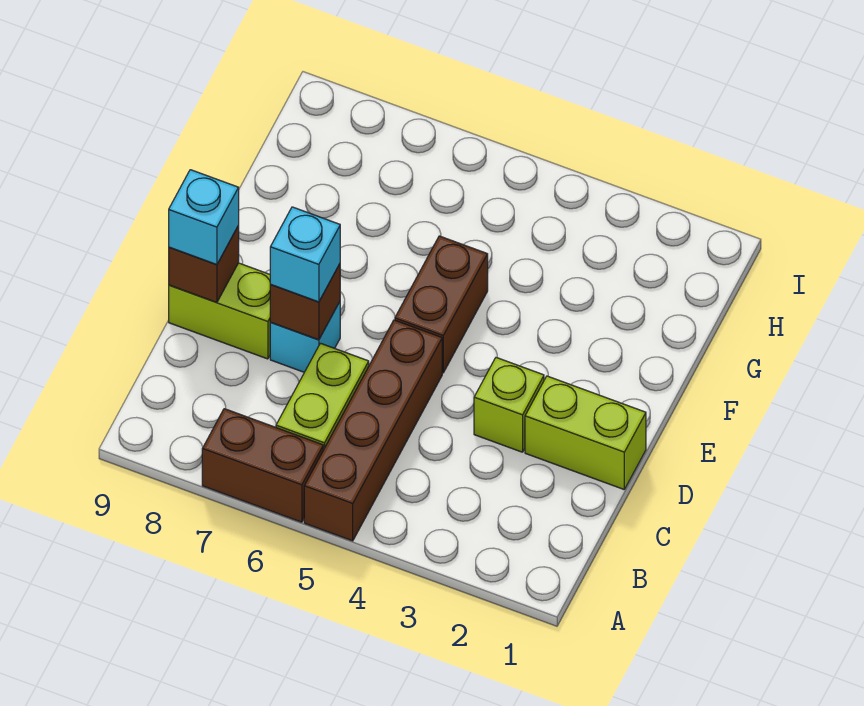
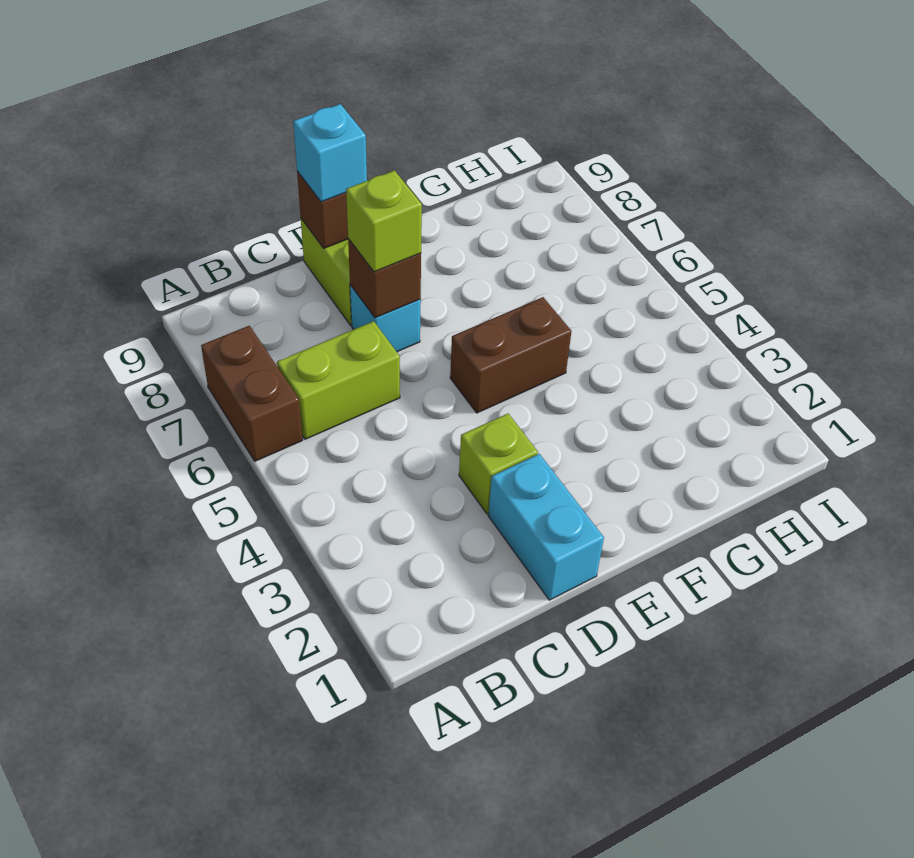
brown brick A5:D5 level 1 -> none
lime brick D1:D2 level 1 -> cyan brick D1:D2 level 1
cyan brick D7 level 3 -> lime brick D7 level 3

